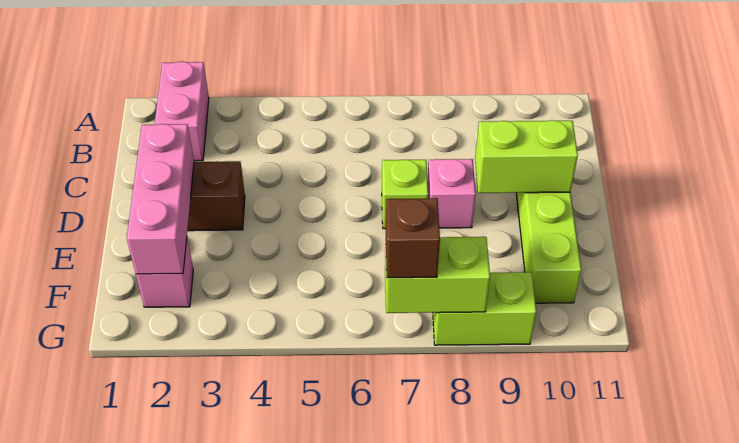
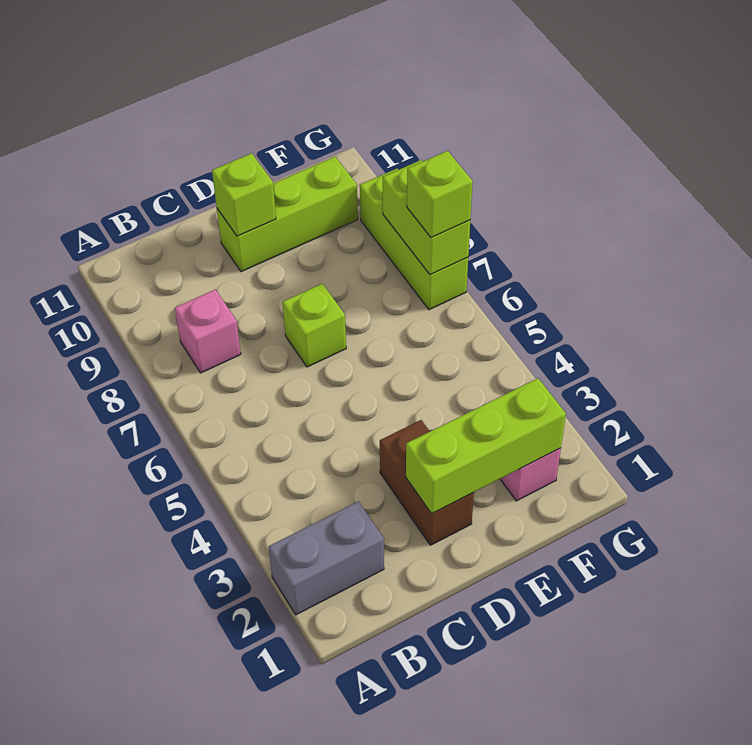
pink brick A2:B2 level 1 -> grey brick A2:B2 level 1
pink brick D2:F2 level 2 -> lime brick D2:F2 level 2
pink brick D8 level 1 -> pink brick B8 level 1
lime brick D9:D10 level 2 -> lime brick D10 level 2
brown brick G7 level 3 -> lime brick G7 level 3
lime brick G8:G9 level 1 -> lime brick G7:G9 level 1

